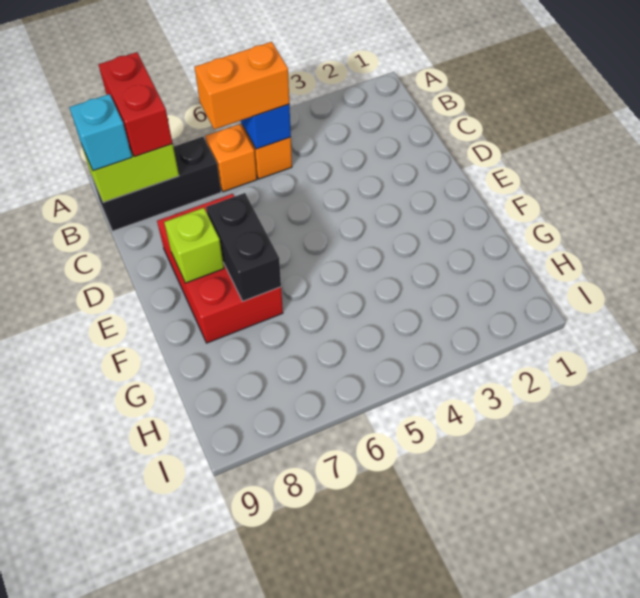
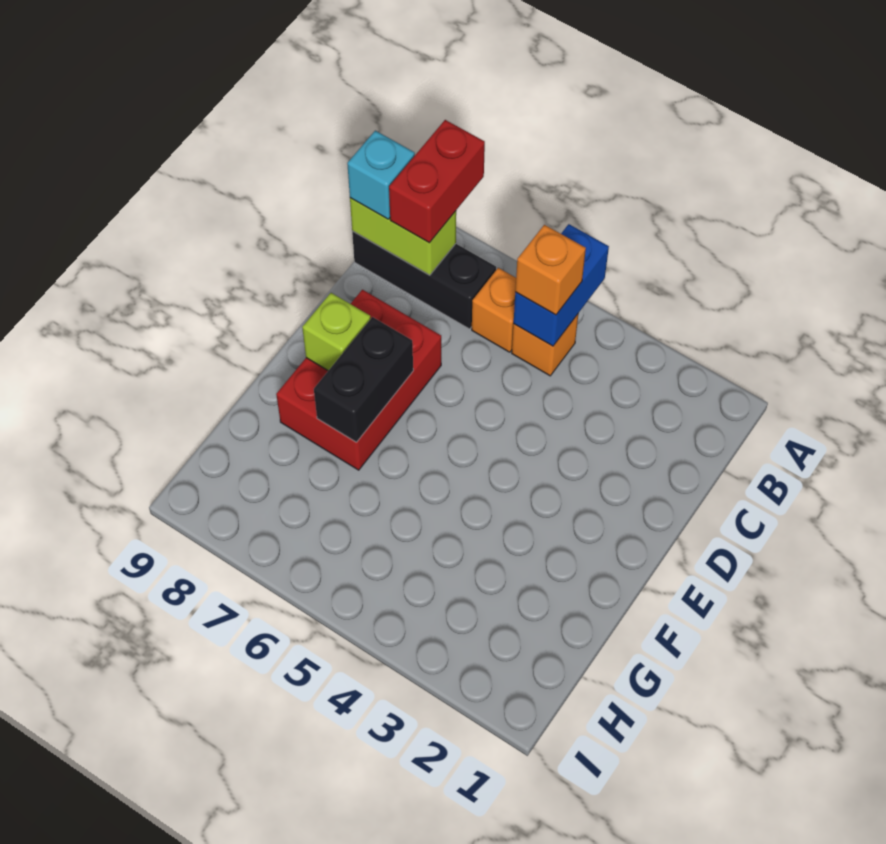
orange brick B5:B6 level 3 -> orange brick B5 level 3

